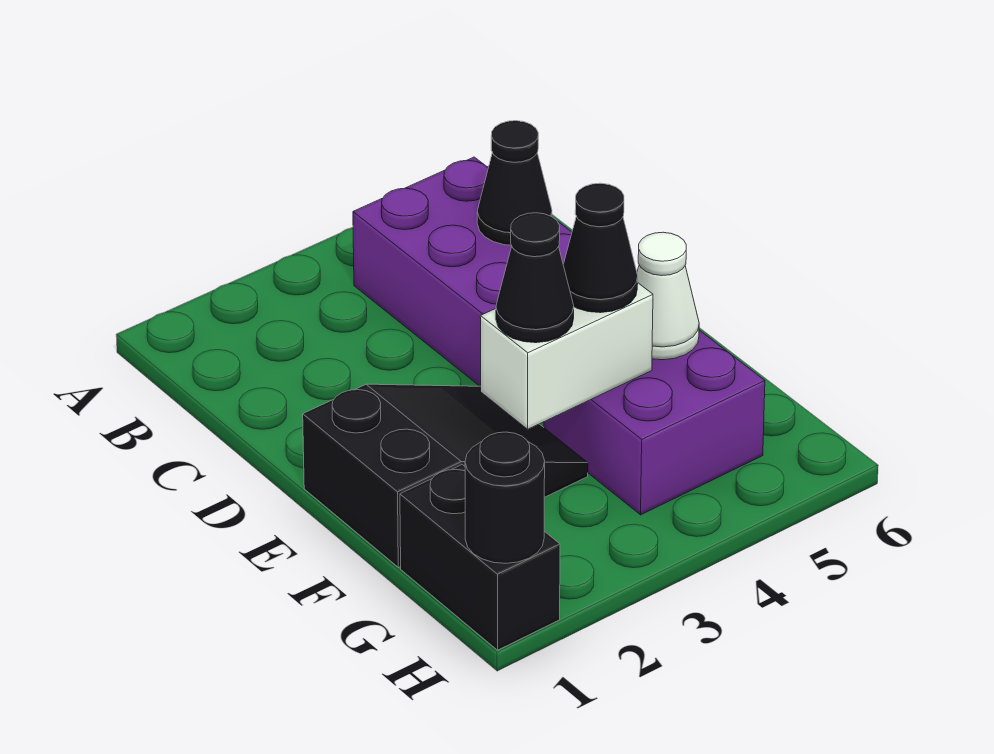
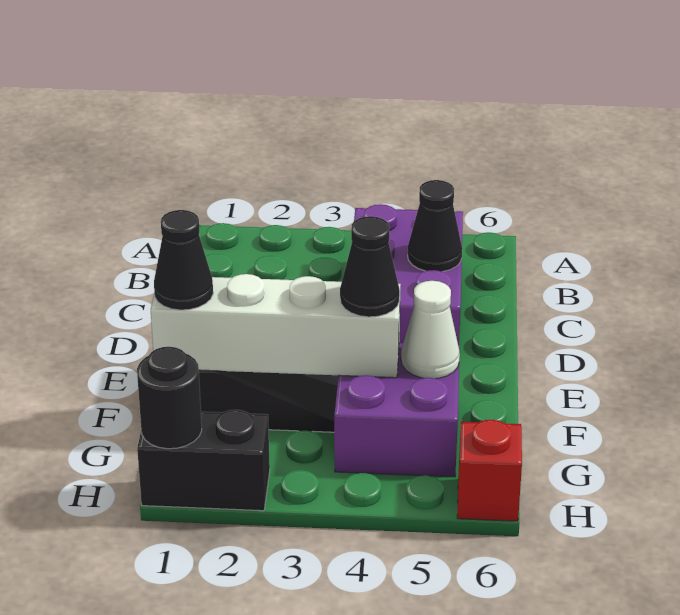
white brick F3:F4 level 2 -> white brick F1:F4 level 2
black cone F3 level 3 -> black cone F1 level 3
black brick G1:H1 level 1 -> black brick H1:H2 level 1
none -> red brick H6 level 1

